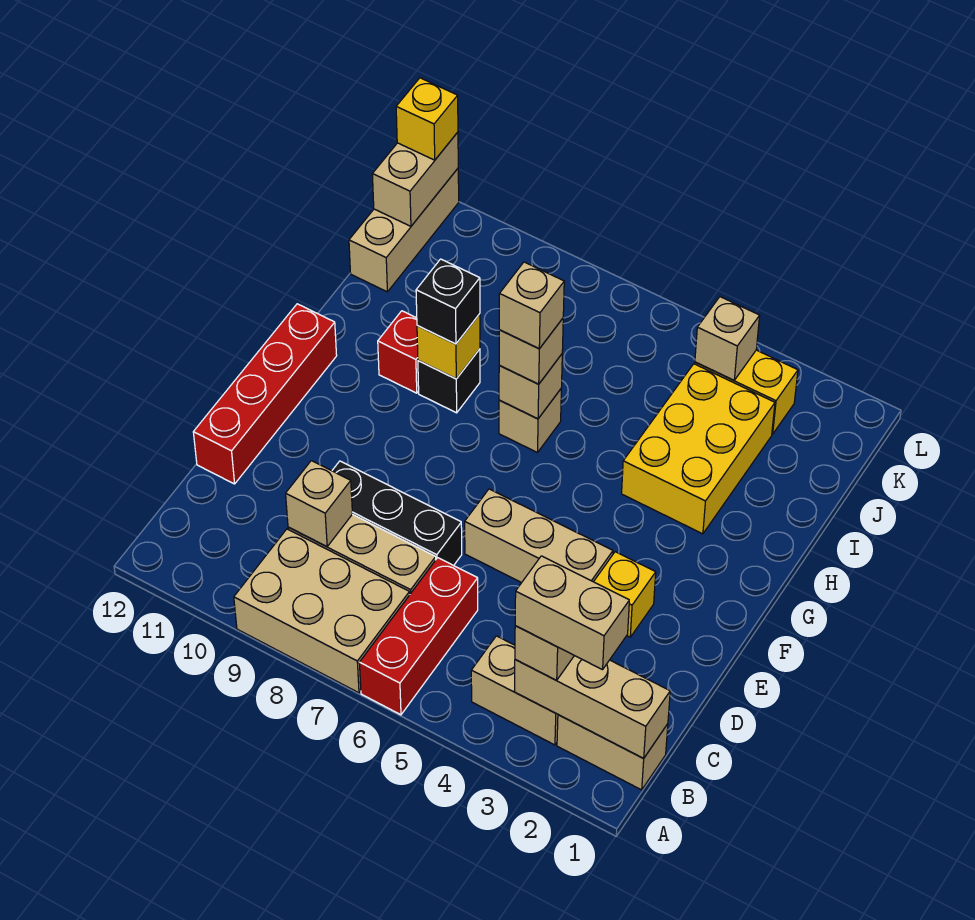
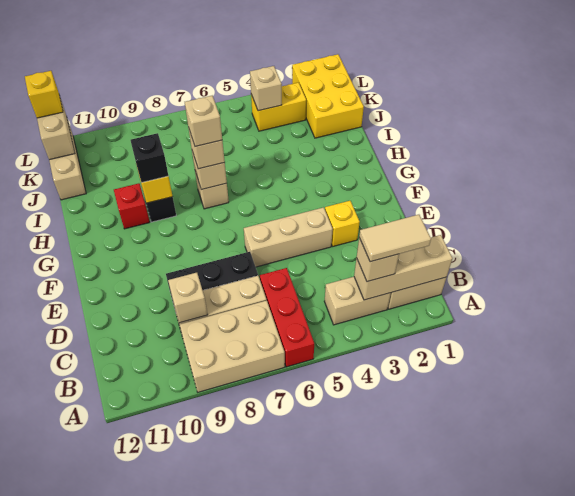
tan brick B2:B3 level 4 -> tan tile B2:B3 level 4
red brick D12:G12 level 1 -> none
yellow brick H3:J4 level 1 -> yellow brick J1:L2 level 1

